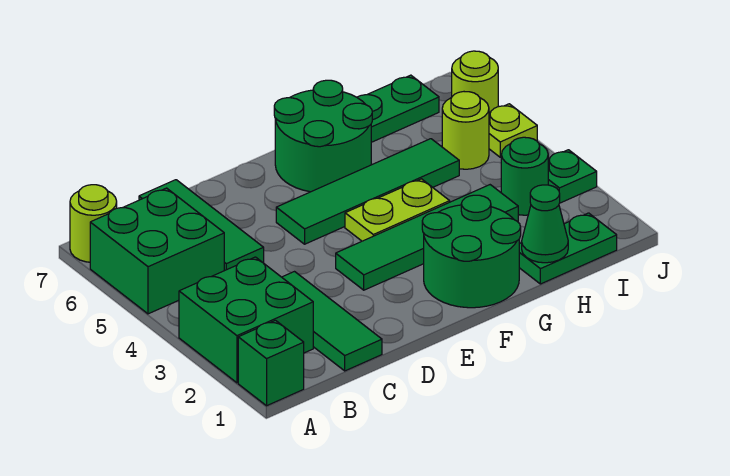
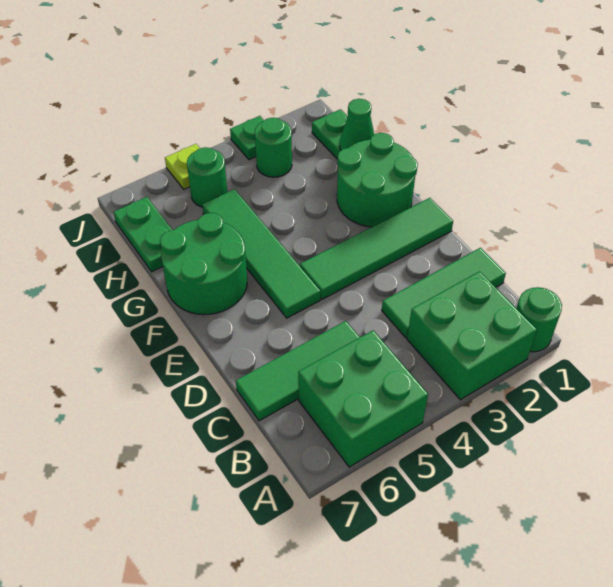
green brick A1 level 1 -> green round brick A1 level 1
lime round brick A7 level 1 -> none
green tile E3:H3 level 1 -> green tile E1:E4 level 1
lime plate F4:G4 level 1 -> none
lime round brick I5 level 1 -> green round brick I5 level 1
lime round brick J6 level 1 -> none

